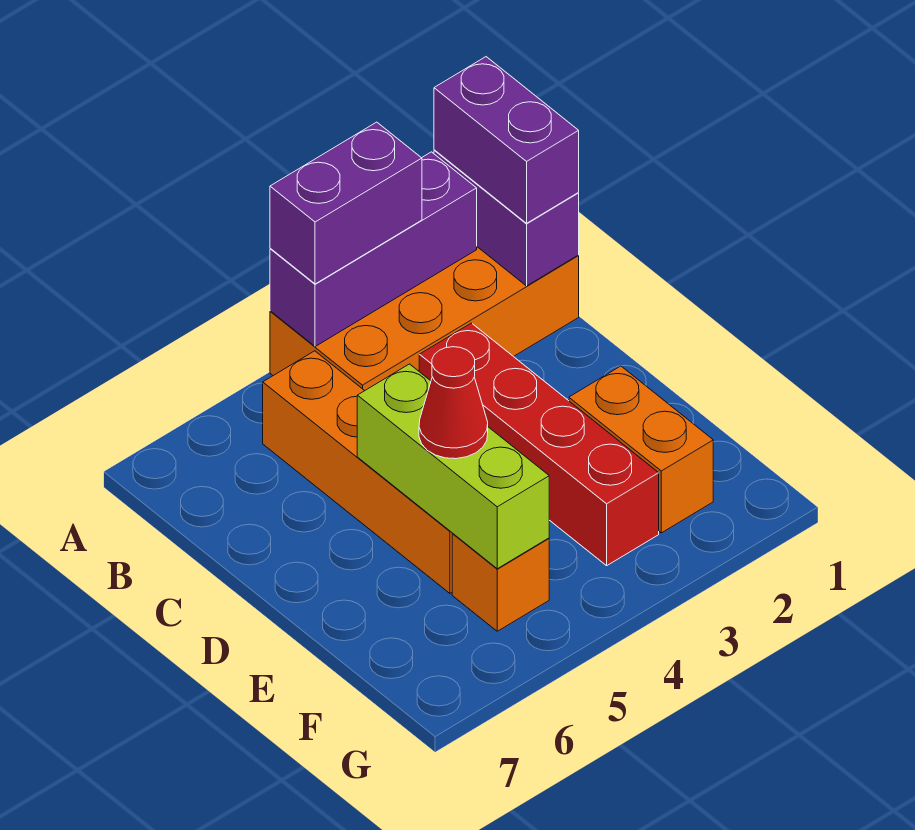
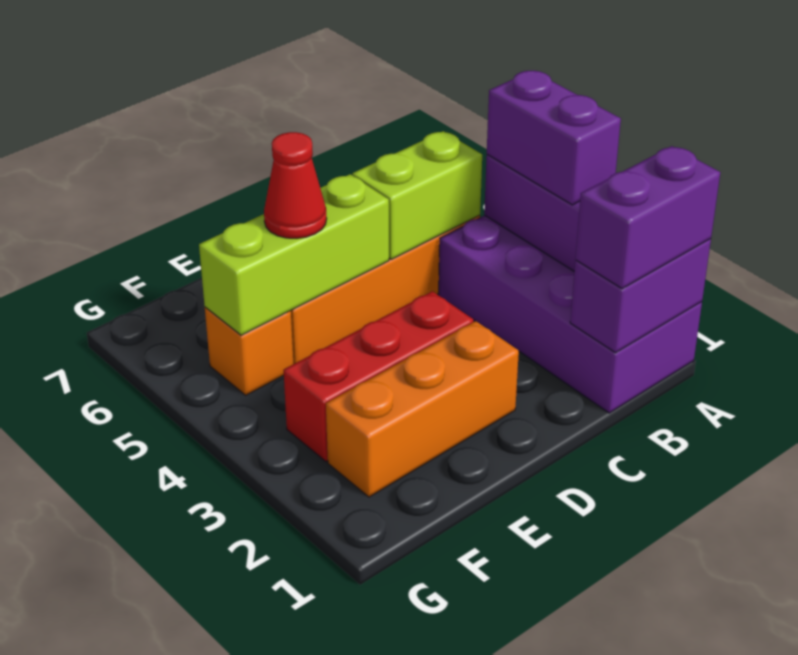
orange brick A1:B4 level 1 -> purple brick A1:B4 level 1
none -> lime brick B5:C5 level 2
red brick C3:F3 level 1 -> red brick D3:F3 level 1
orange brick E2:F2 level 1 -> orange brick D2:F2 level 1

